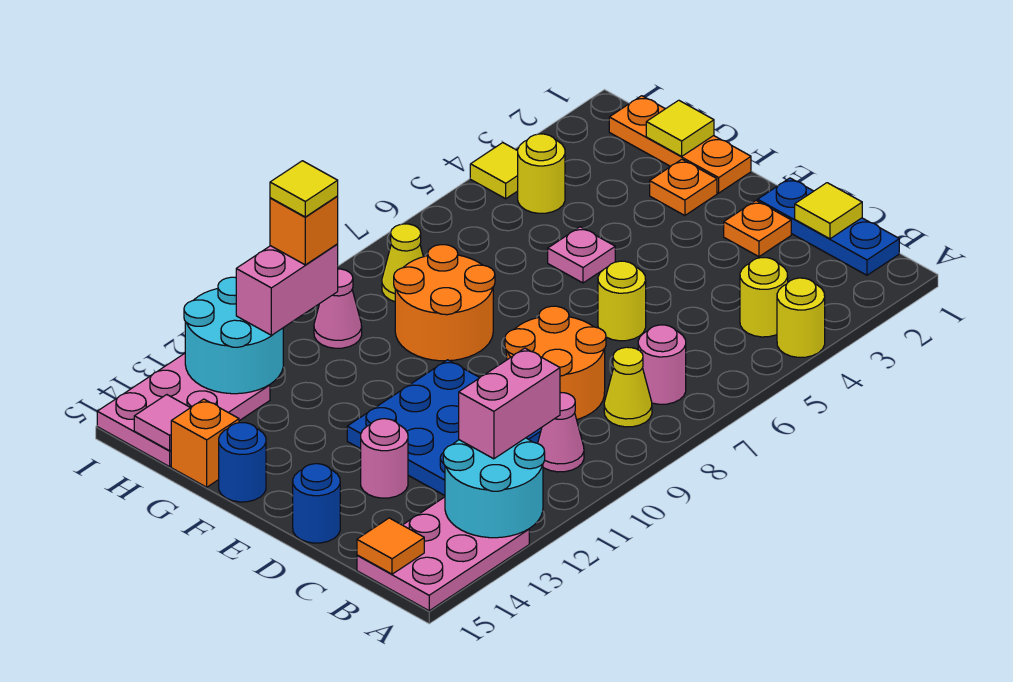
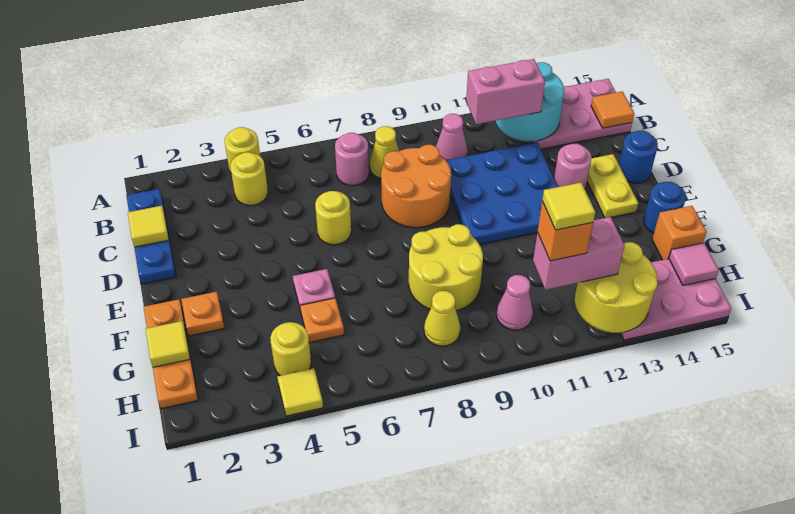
orange plate D2 level 1 -> orange plate G5 level 1
none -> yellow plate D14:E14 level 1
orange round brick F8:G9 level 1 -> yellow round brick F8:G9 level 1
cyan round brick H12:I13 level 2 -> yellow round brick H12:I13 level 2

